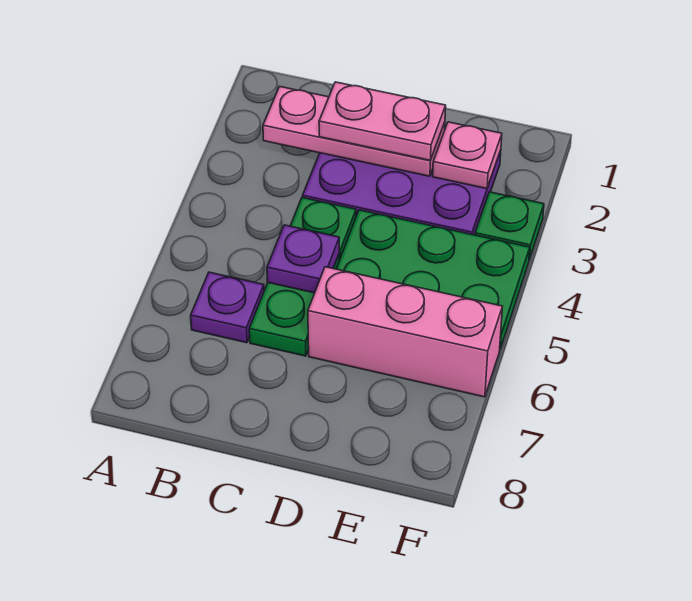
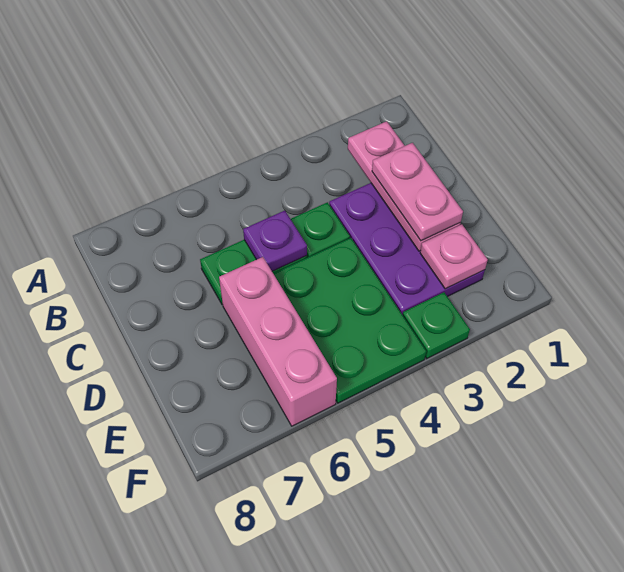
purple plate B6 level 1 -> none

